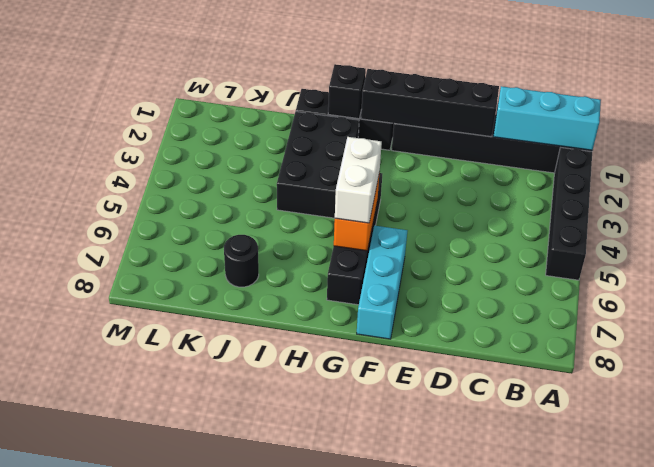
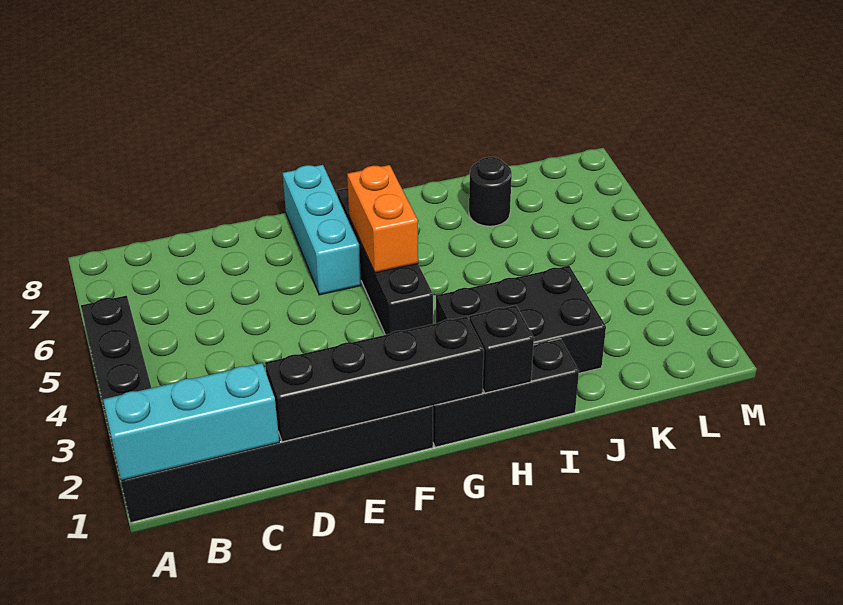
white brick G5:G6 level 3 -> none
black brick H2:I4 level 1 -> black brick H2:J3 level 1

